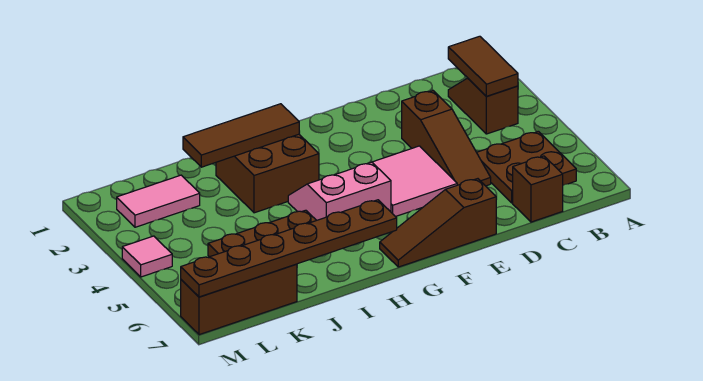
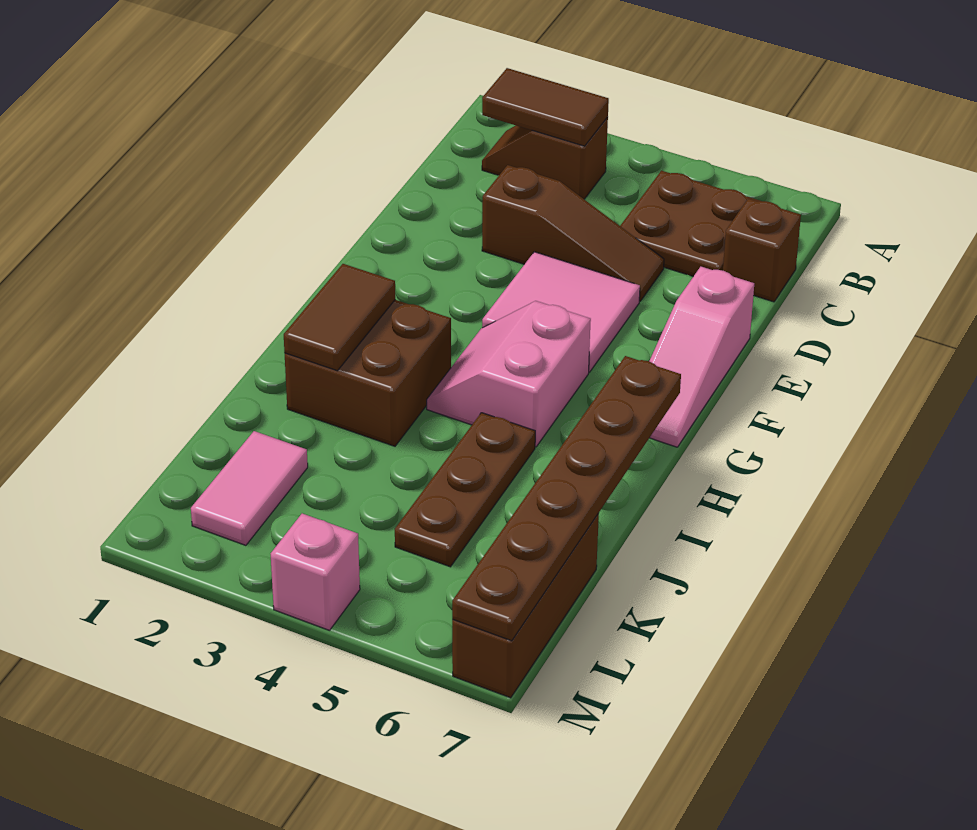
brown slope E7:G7 level 1 top E -> pink slope E7:G7 level 1 top E
brown tile H2:J2 level 2 -> brown tile H2:I2 level 2
pink tile M4 level 1 -> pink brick M4 level 1

